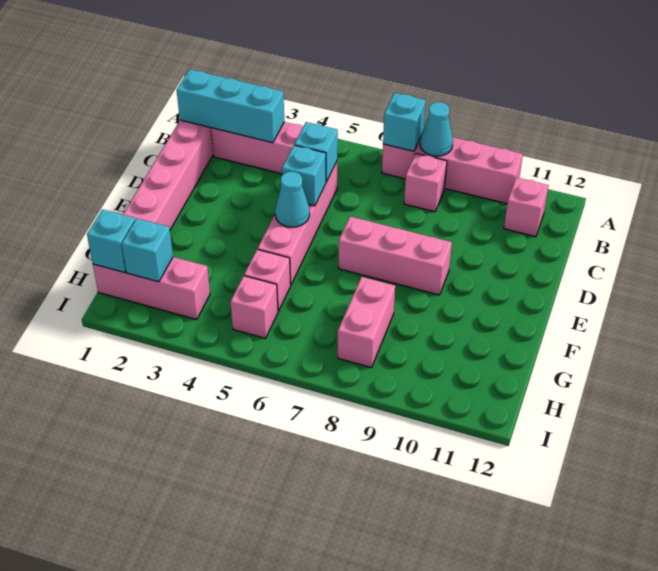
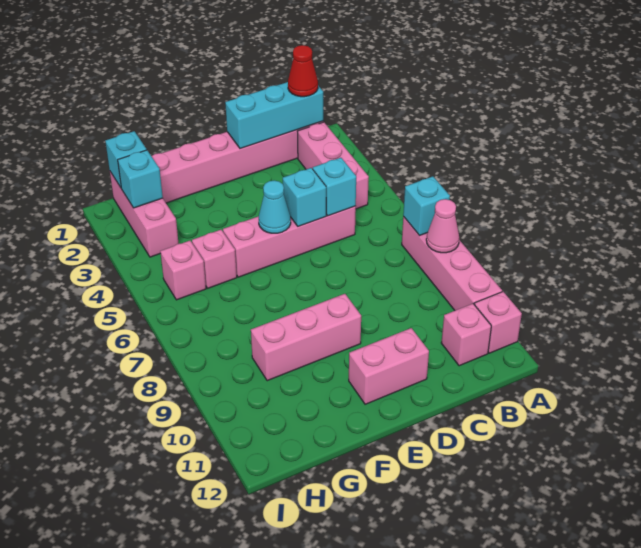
cyan cone A8 level 2 -> pink cone A8 level 2
cyan brick B1:B3 level 2 -> cyan brick B1:D1 level 2
none -> red cone B1 level 3
pink brick B8 level 1 -> pink brick A11 level 1
pink brick E7:E9 level 1 -> pink brick E9:G9 level 1
pink brick G8:H8 level 1 -> pink brick D11:E11 level 1

